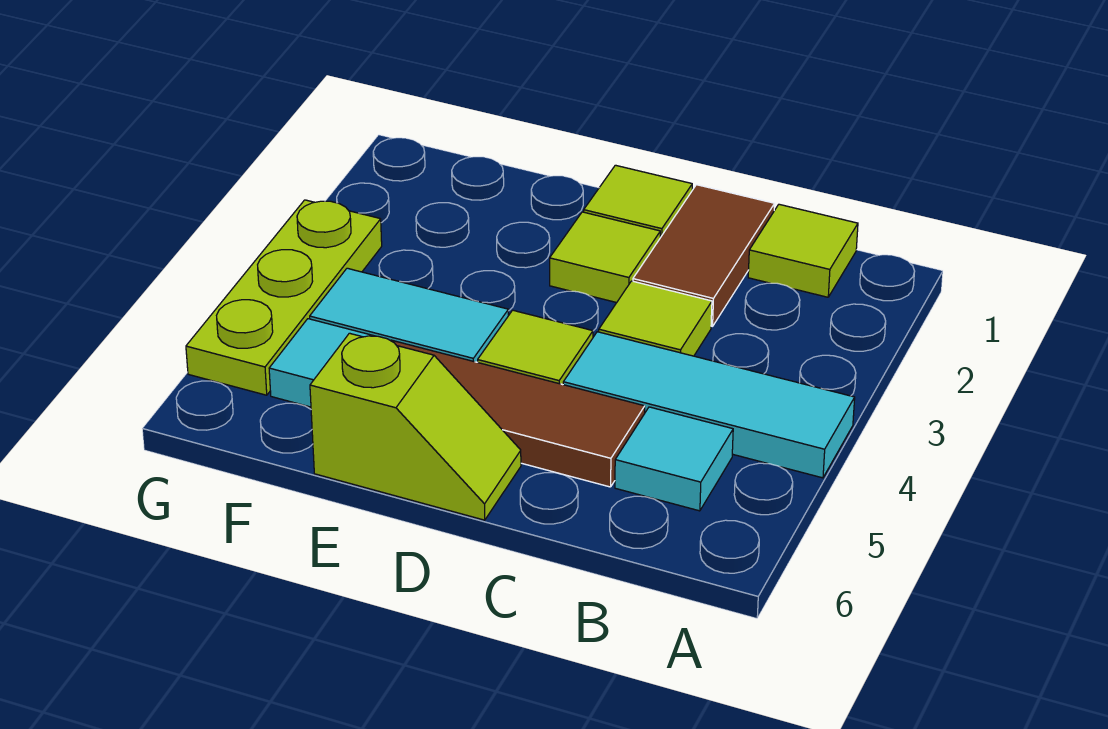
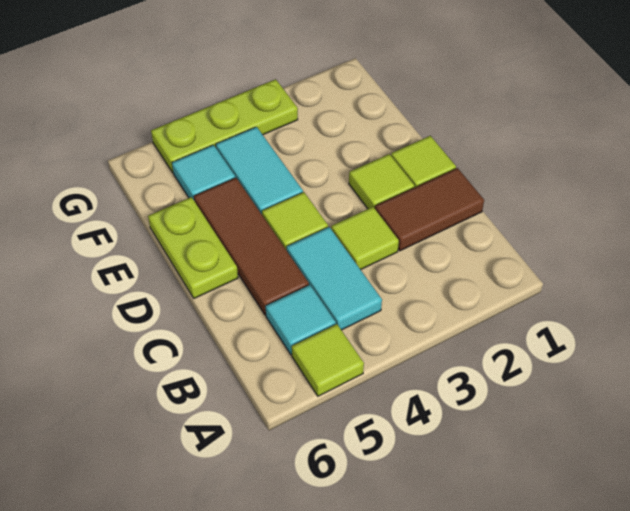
cyan tile A4:C4 level 1 -> cyan tile B4:C4 level 1
lime tile B1 level 1 -> lime tile A5 level 1
lime slope D6:E6 level 1 top E -> lime plate D6:E6 level 1

